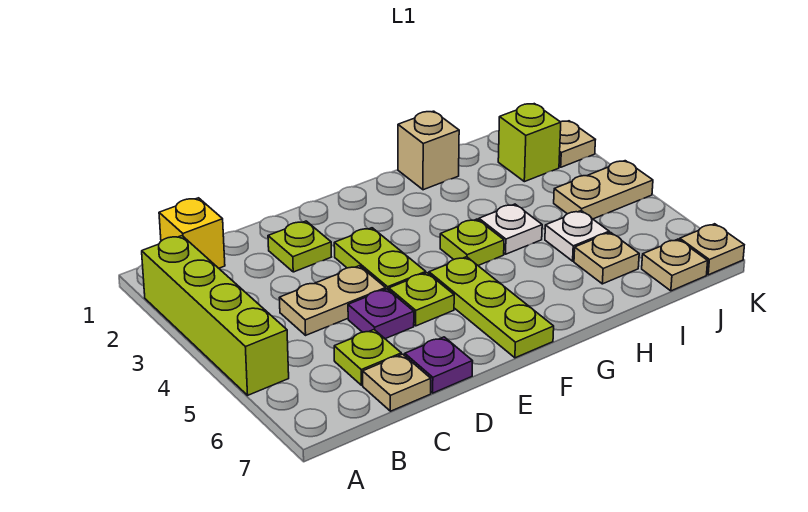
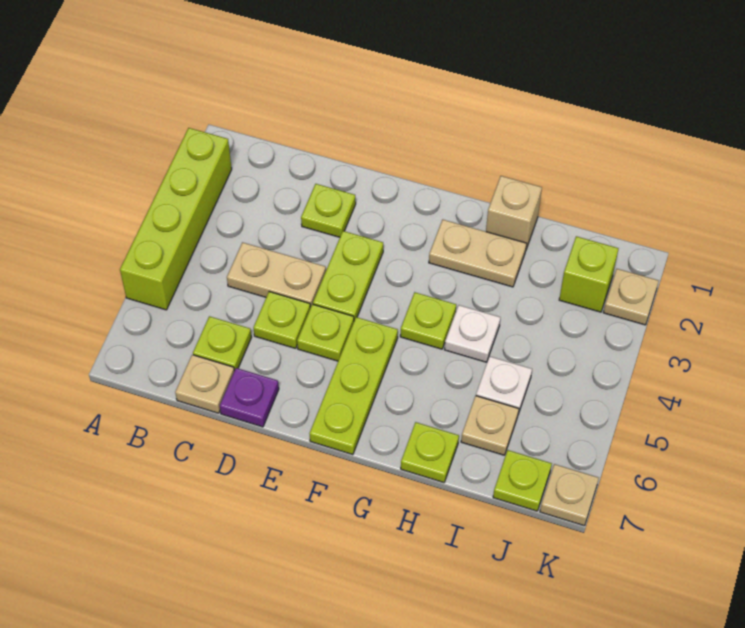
yellow brick B1 level 1 -> none
purple plate D5 level 1 -> lime plate D5 level 1
none -> lime plate H7 level 1
tan plate J4:K4 level 1 -> tan plate G2:H2 level 1
tan plate J7 level 1 -> lime plate J7 level 1

